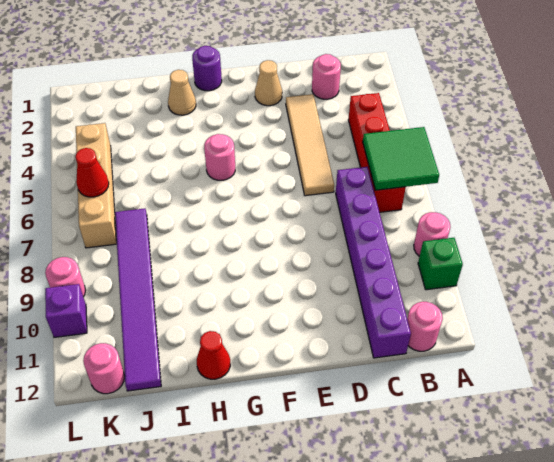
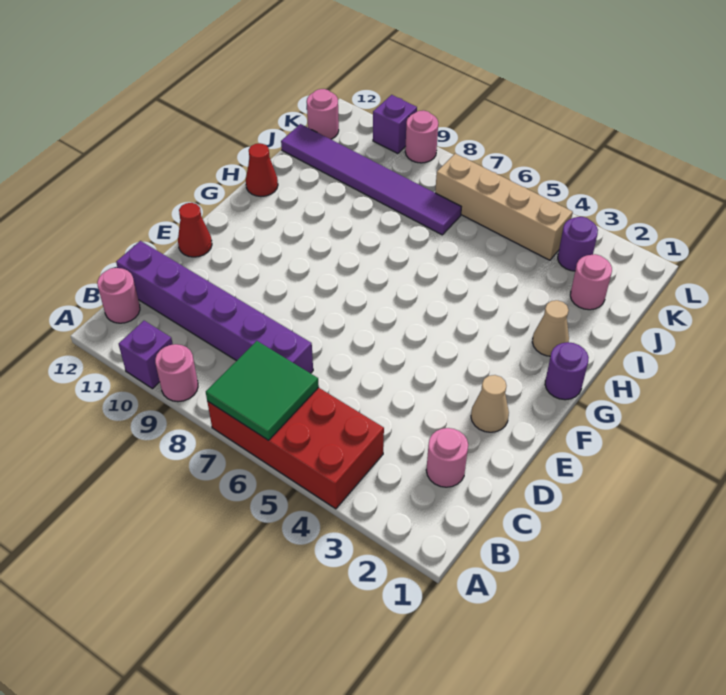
green brick A10 level 1 -> purple brick A10 level 1
red brick B4:B7 level 1 -> red brick A4:B7 level 1
tan tile D3:D6 level 1 -> none
pink round brick G5 level 1 -> pink round brick J2 level 1
none -> purple round brick K3 level 1
red cone K6 level 2 -> red cone E12 level 1

